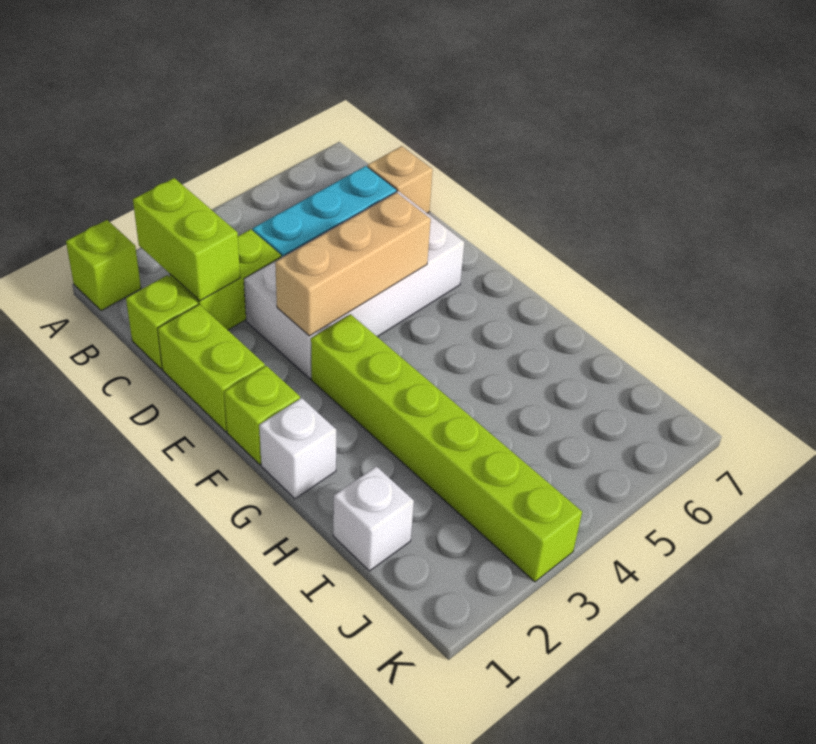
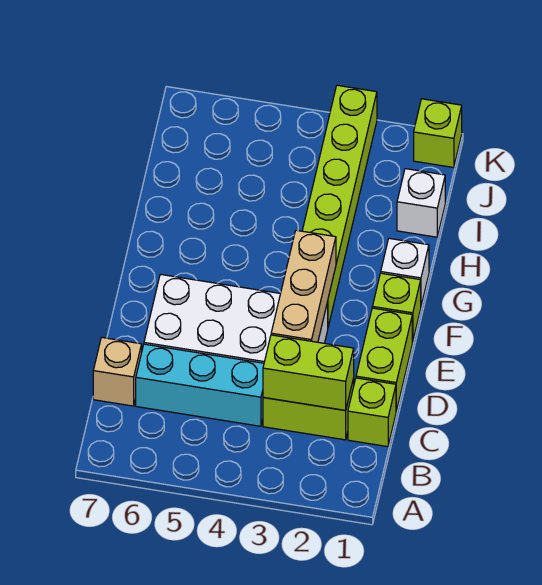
lime brick A1 level 1 -> lime brick K1 level 1
lime brick B2:C2 level 2 -> lime brick C2:C3 level 2
tan brick E3:E5 level 2 -> tan brick D3:F3 level 2

